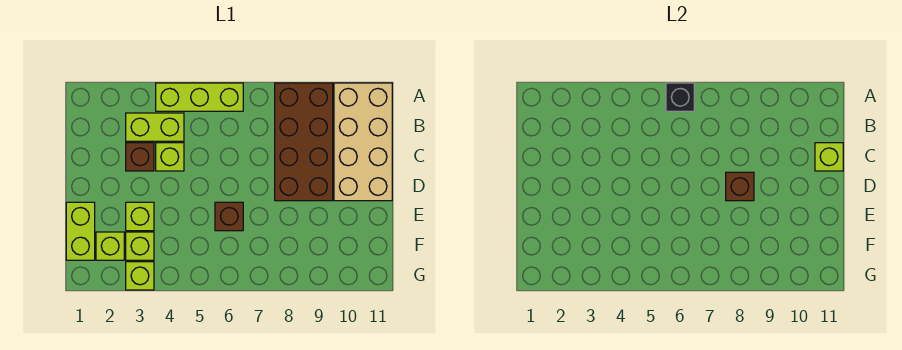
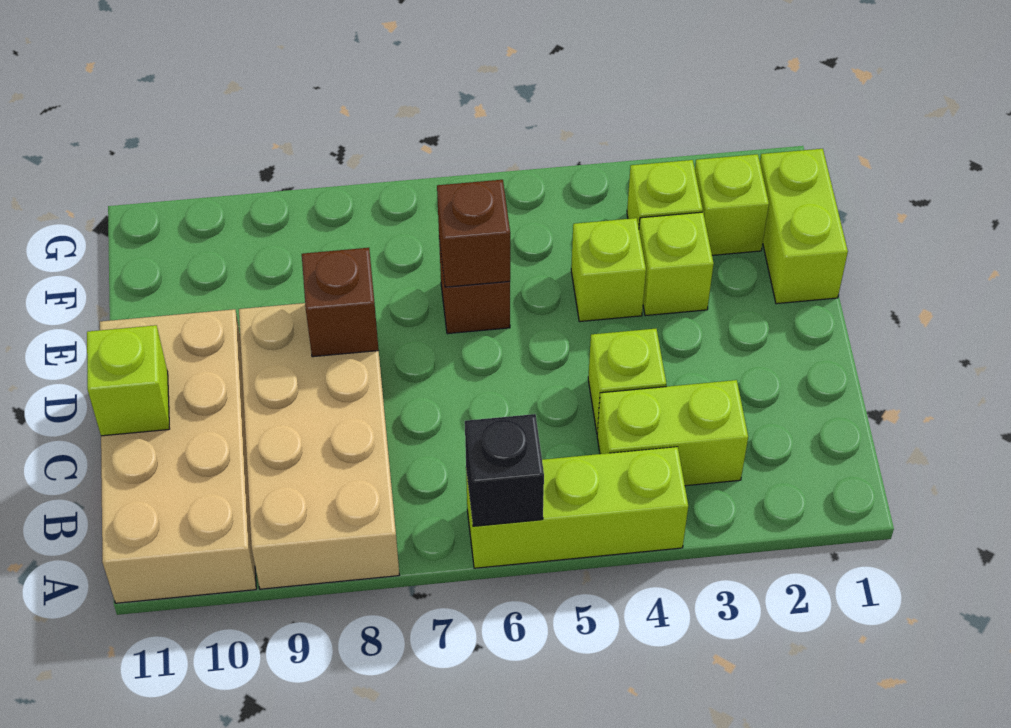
brown brick A8:D9 level 1 -> tan brick A8:D9 level 1
brown brick C3 level 1 -> brown brick E6 level 2
lime brick G3 level 1 -> lime brick E4 level 1

